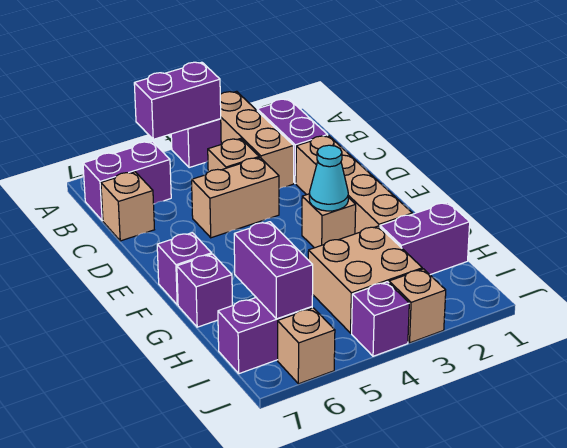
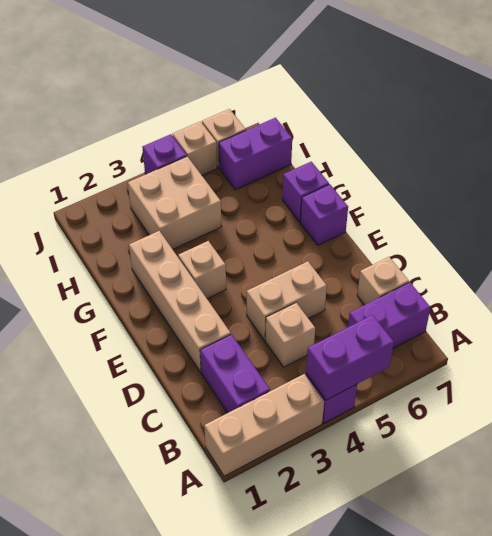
tan brick A3:C3 level 1 -> tan brick A1:A3 level 1
cyan cone F3 level 2 -> none
purple brick H1:H2 level 1 -> none
purple brick H6:I6 level 2 -> none
tan brick J3 level 1 -> tan brick J5 level 1

